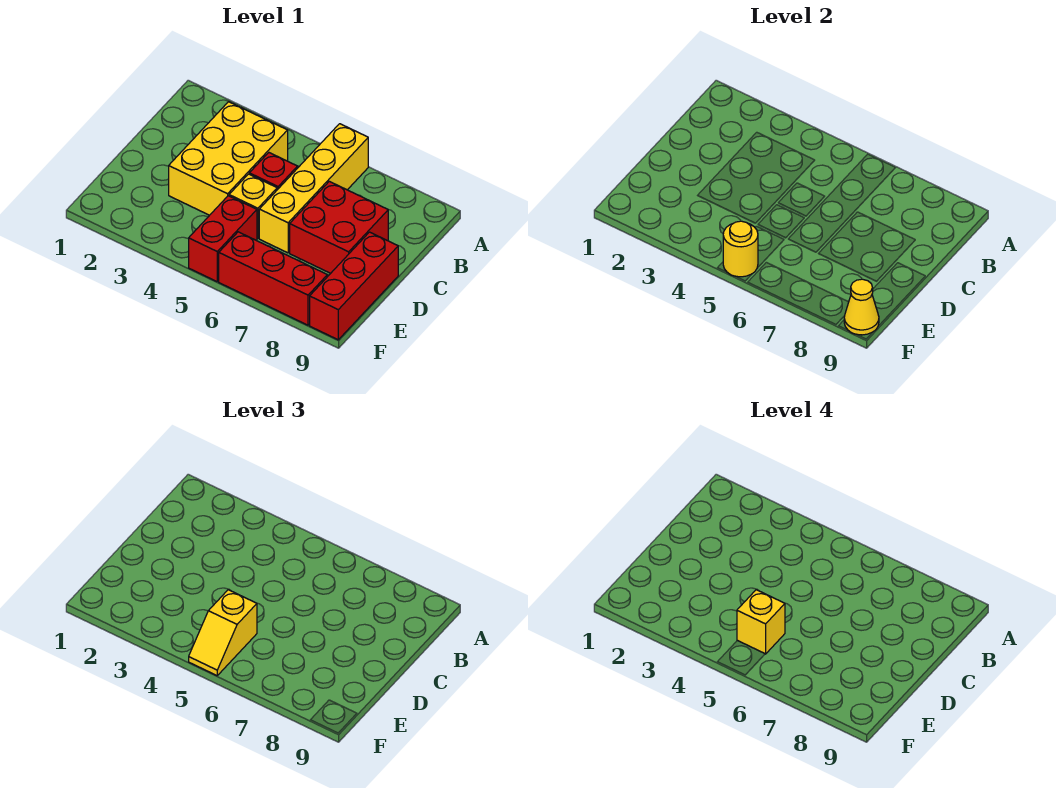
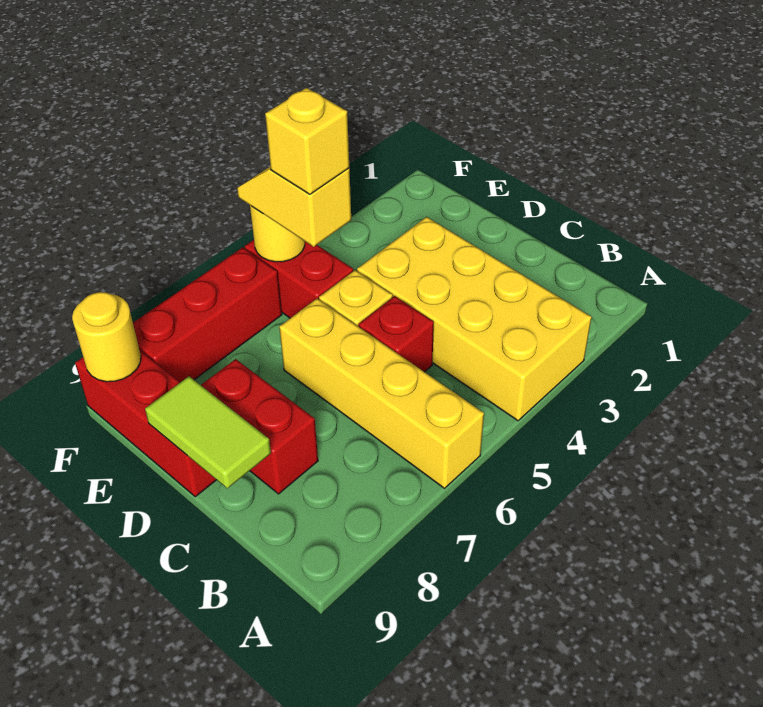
yellow brick B3:D4 level 1 -> yellow brick A3:D4 level 1
red brick C7:D8 level 1 -> red brick C8:D8 level 1
none -> lime tile C9:D9 level 2
yellow cone F9 level 2 -> yellow round brick F9 level 2

